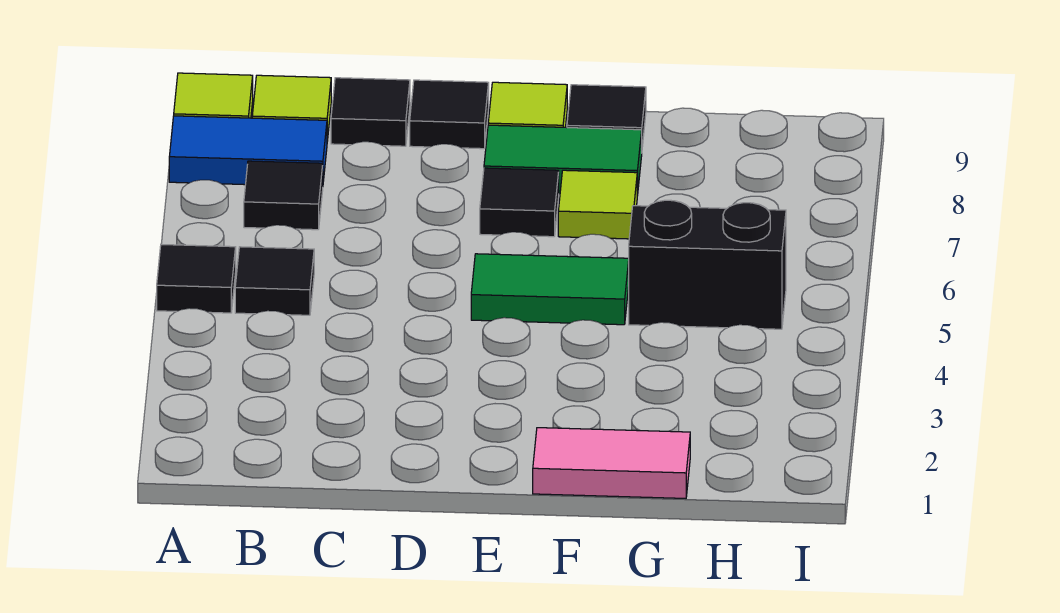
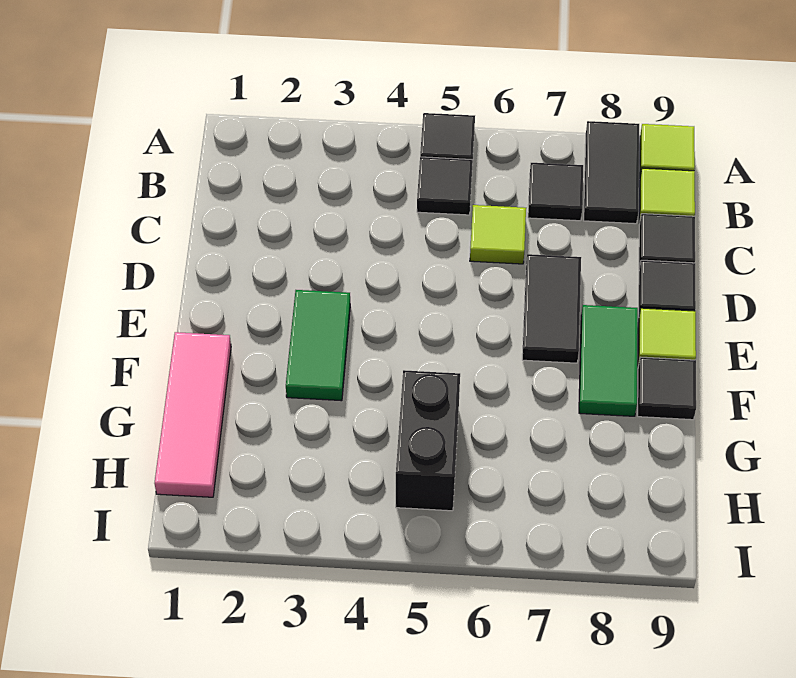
blue tile A8:B8 level 1 -> black tile A8:B8 level 1
green tile E5:F5 level 1 -> green tile E3:F3 level 1
black tile E7 level 1 -> black tile D7:E7 level 1
pink tile F1:G1 level 1 -> pink tile F1:H1 level 1
lime tile F7 level 1 -> lime tile C6 level 1

